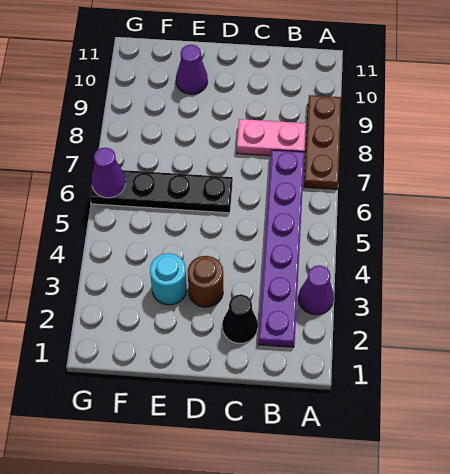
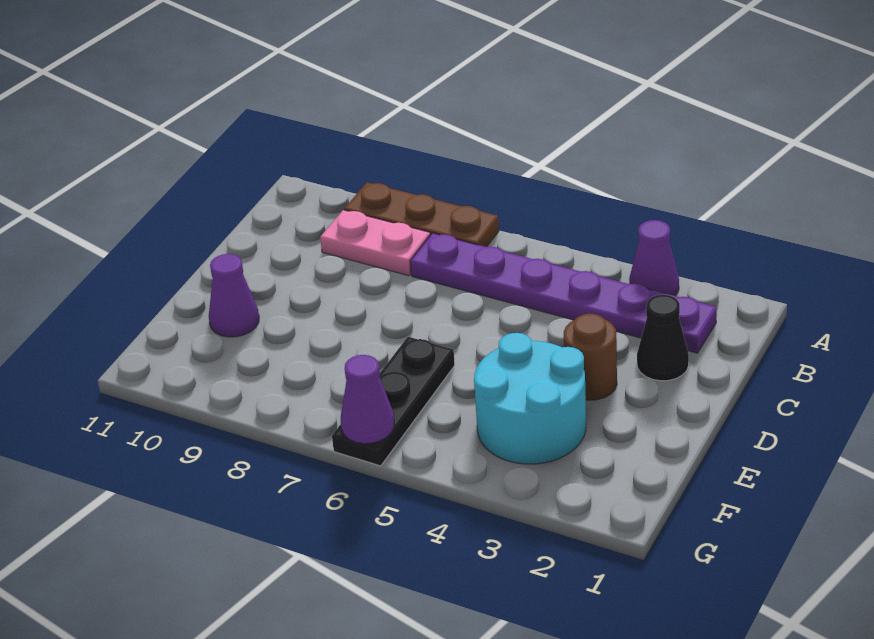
pink plate B8:C8 level 1 -> pink plate B8:B9 level 1
black plate D6:G6 level 1 -> black plate E6:G6 level 1
cyan round brick E3 level 1 -> cyan round brick E3:F4 level 1

